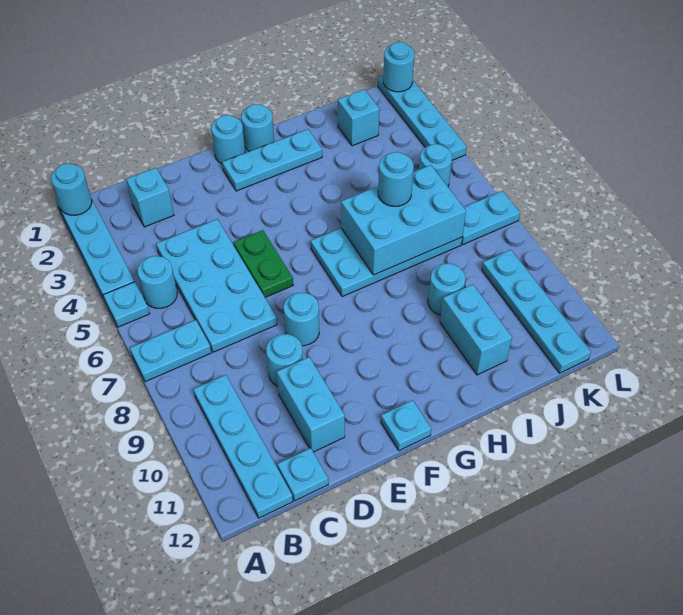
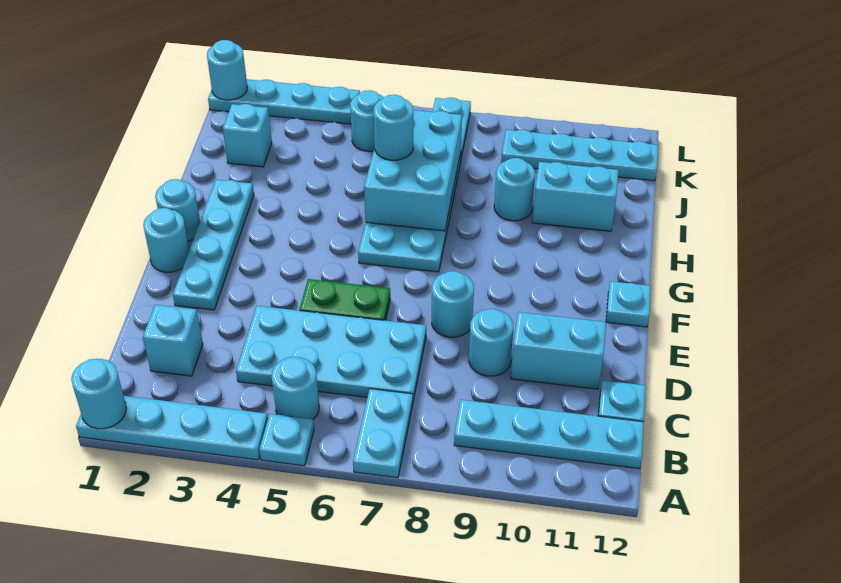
cyan plate F2:H2 level 1 -> cyan plate E2:H2 level 1

